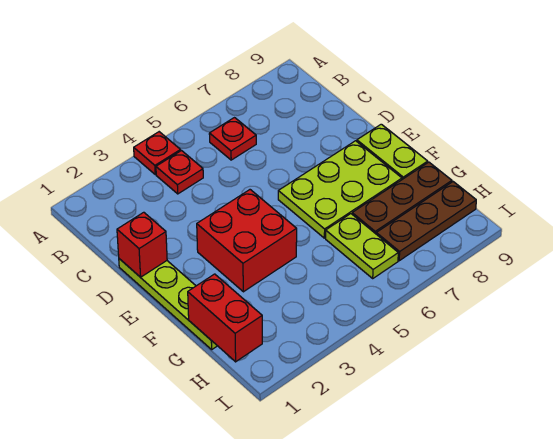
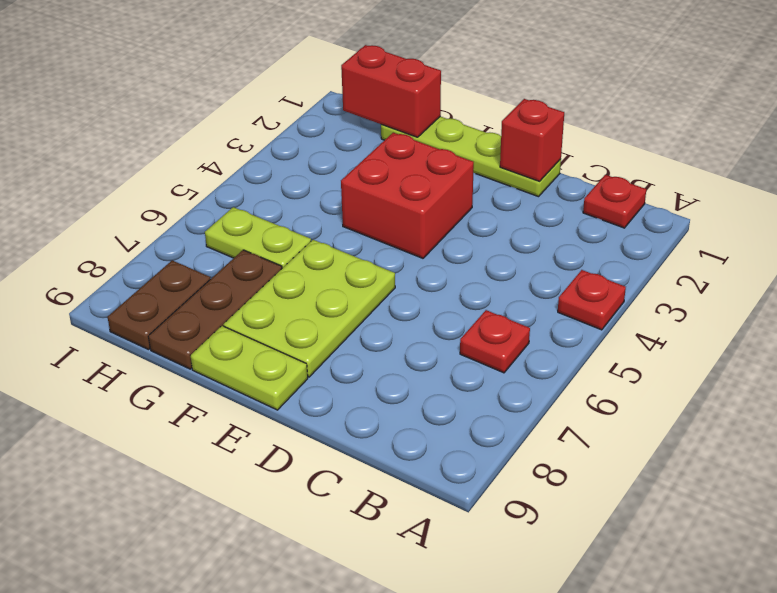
red plate B4 level 1 -> red plate B1 level 1
brown plate H7:H9 level 1 -> brown plate H8:H9 level 1

